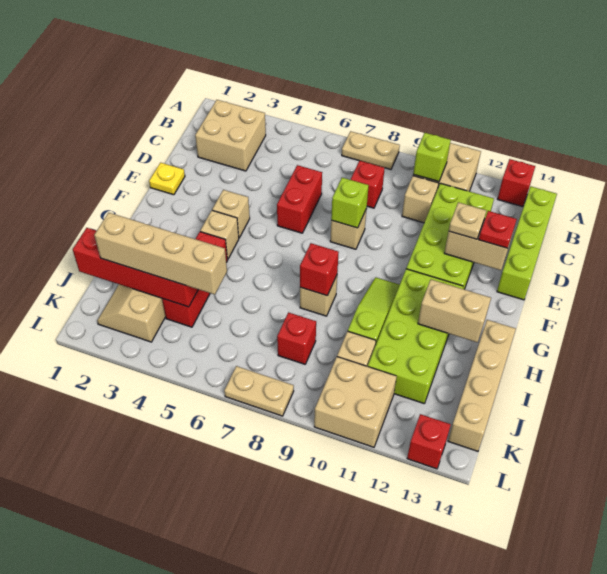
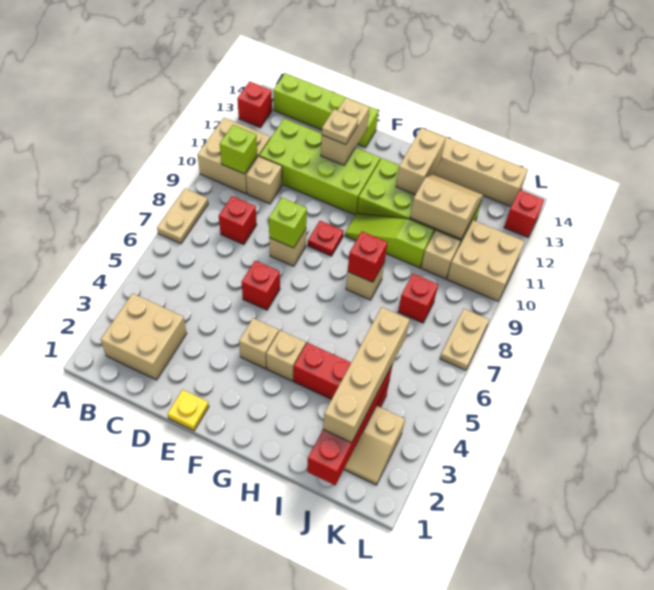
red brick D6:E6 level 1 -> red brick E6 level 1
red plate E13 level 3 -> red plate F9 level 1
none -> tan slope I11:J12 level 2 top 11

